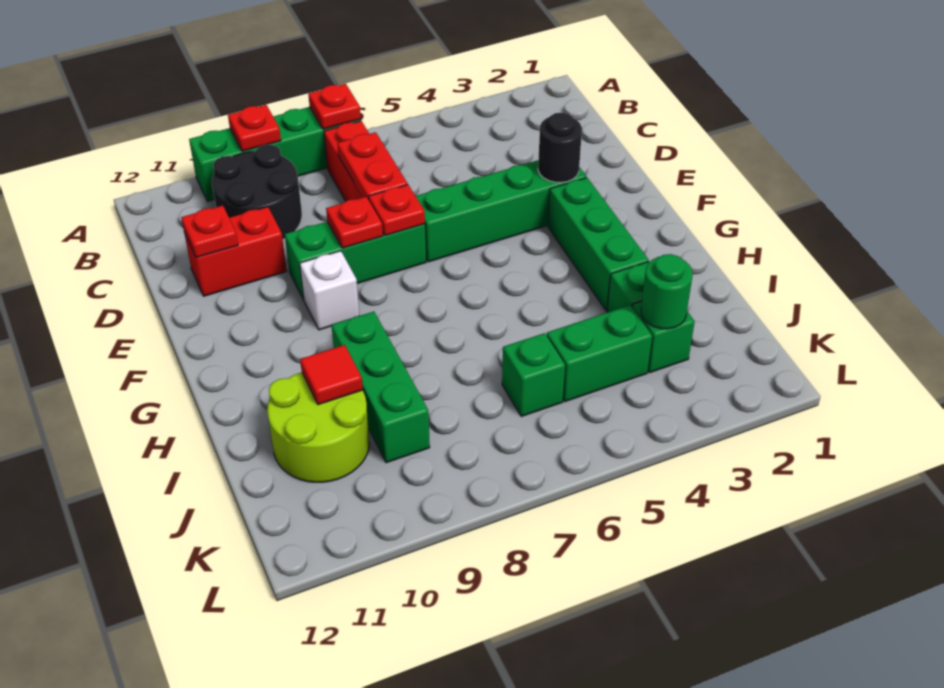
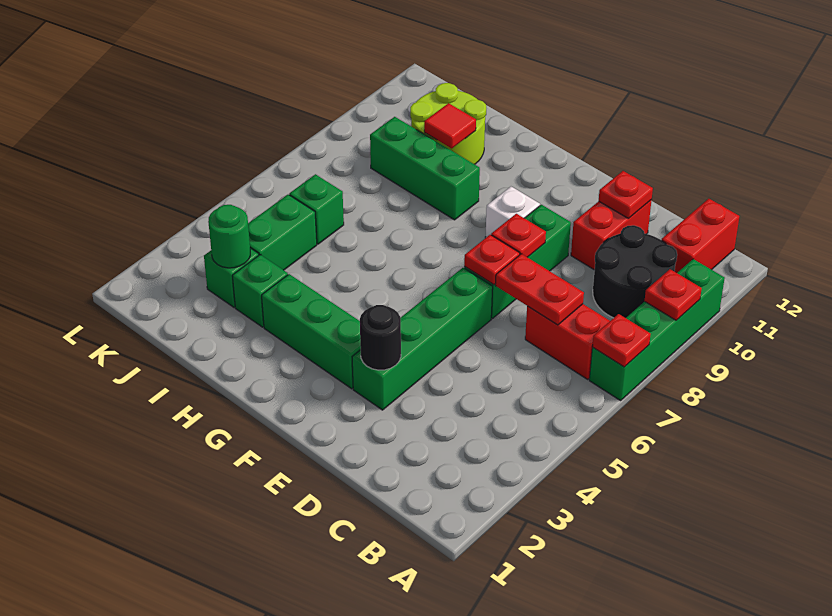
none -> red brick B11:B12 level 1

